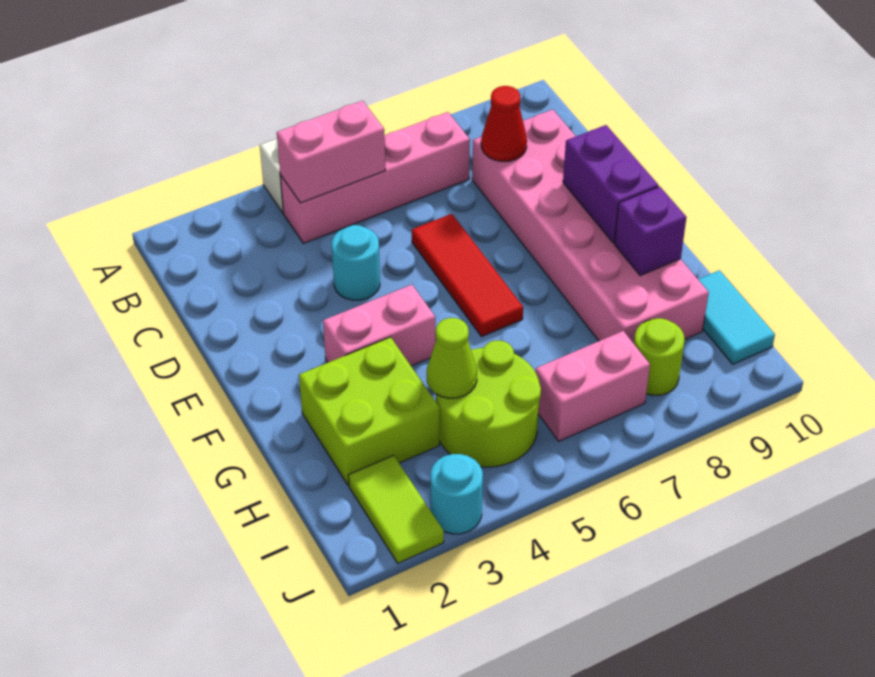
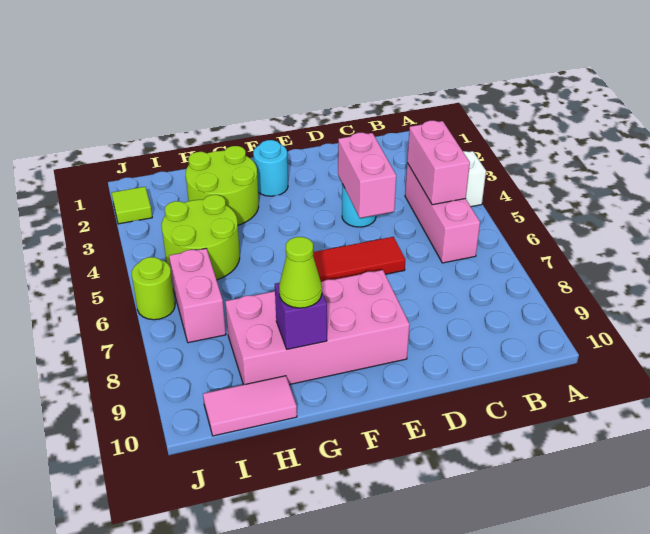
pink brick B4:B7 level 1 -> pink brick B4:B6 level 1
pink brick C8:H9 level 1 -> pink brick E8:H9 level 1
red cone C8 level 2 -> none
purple brick E9:F9 level 2 -> none
pink brick F3:F4 level 1 -> pink brick D4:D5 level 2
lime brick G2:H3 level 1 -> lime round brick G2:H3 level 1
lime cone H4 level 2 -> lime cone G9 level 3
cyan tile H10:I10 level 1 -> pink tile H10:I10 level 1
lime tile I2:J2 level 1 -> lime tile J2 level 1
lime round brick I8 level 1 -> lime round brick J6 level 1
cyan round brick J3 level 1 -> cyan round brick F2 level 1

